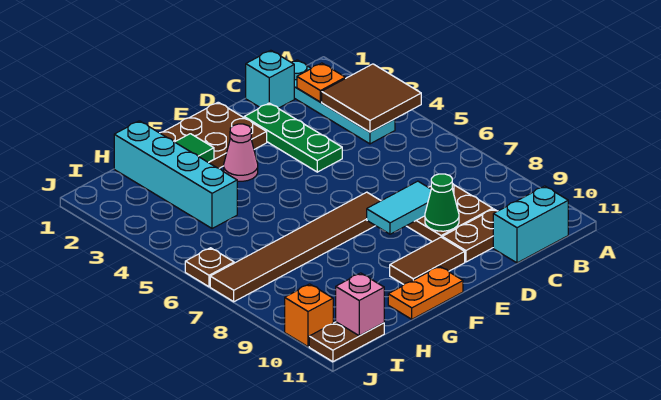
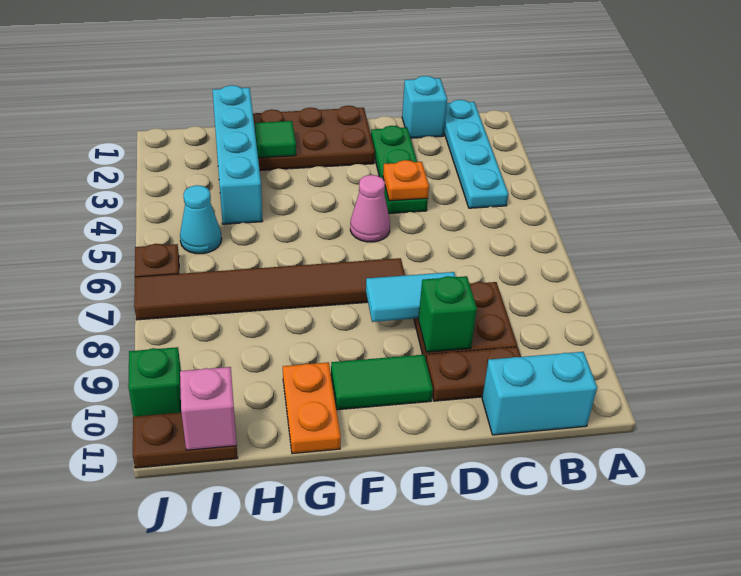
brown tile A3:B4 level 2 -> none
orange plate B2 level 2 -> orange plate D4 level 2
green cone D9 level 2 -> green brick D9 level 2
brown tile E10:F10 level 1 -> green tile E10:F10 level 1
pink cone F3 level 1 -> pink cone E5 level 1
orange plate F11:G11 level 1 -> orange plate G10:G11 level 1
none -> cyan cone I5 level 1
orange brick J10 level 1 -> green brick J10 level 1

